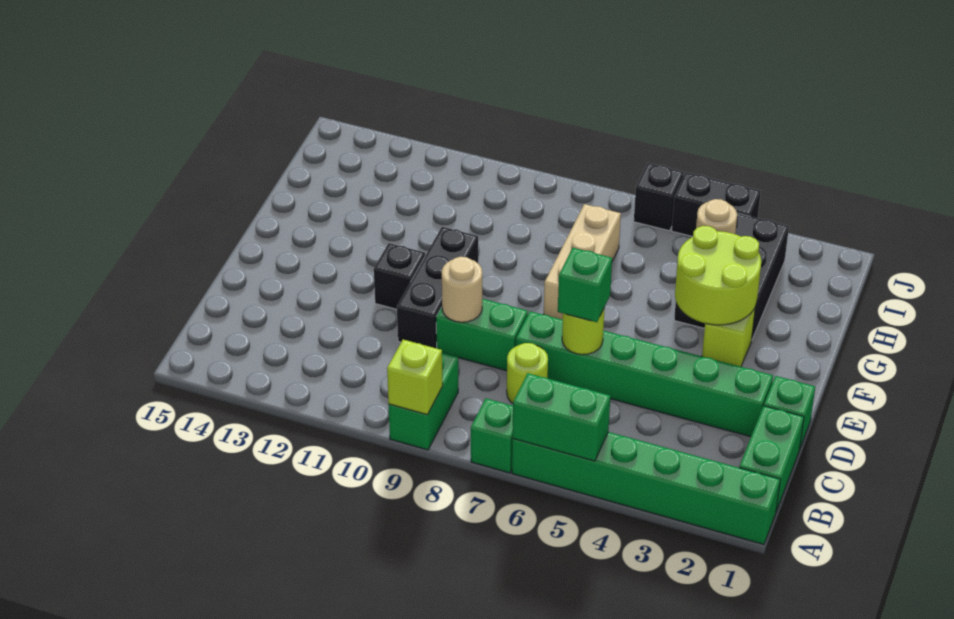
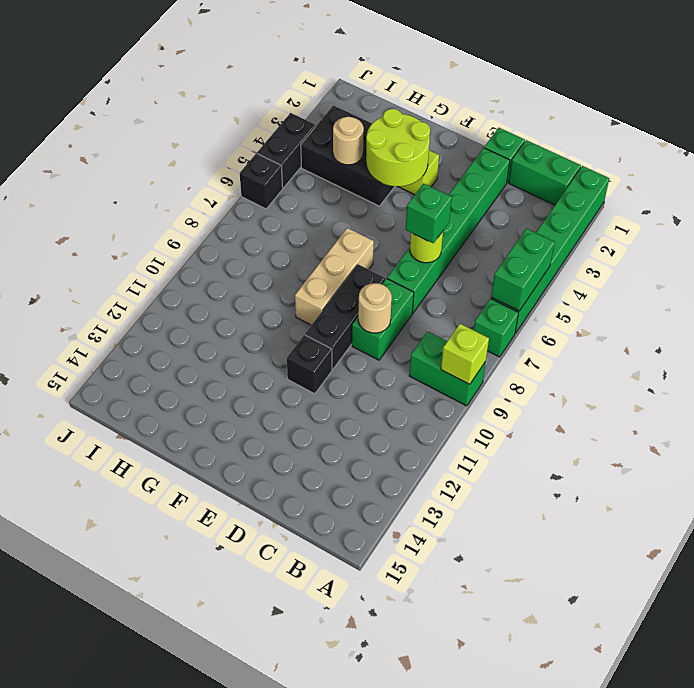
lime round brick C7 level 1 -> none
black brick D10:F10 level 1 -> black brick E8:E10 level 1
tan brick F7:H7 level 1 -> tan brick F7:F9 level 1

